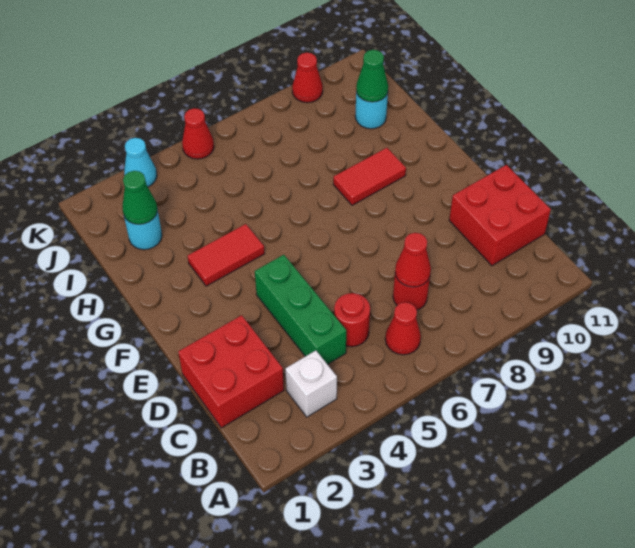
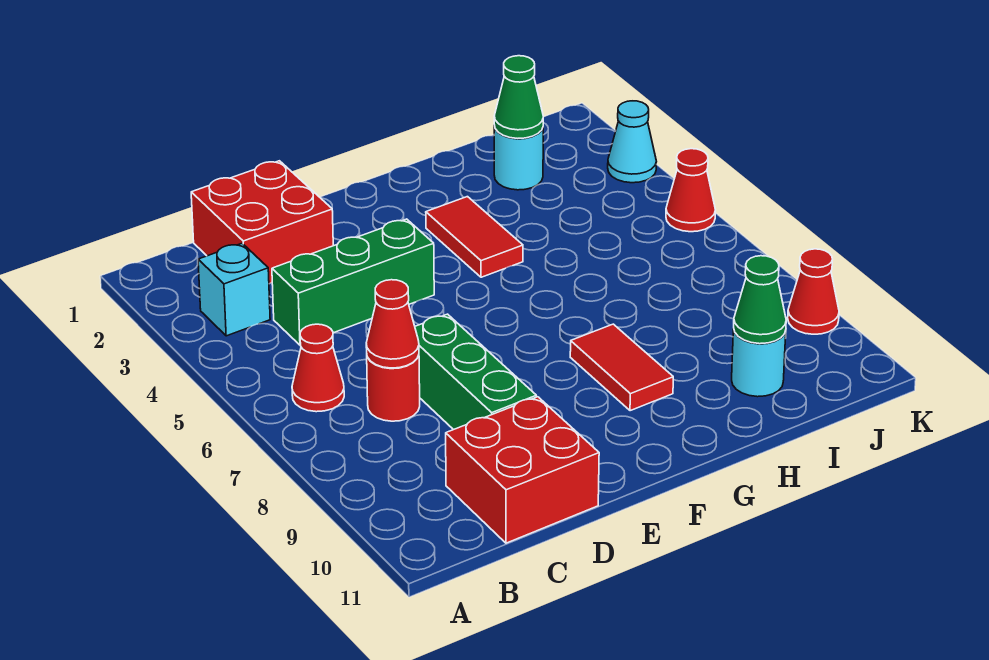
white brick B3 level 1 -> cyan brick B3 level 1
red round brick C5 level 1 -> none
none -> green brick D7:D9 level 1

